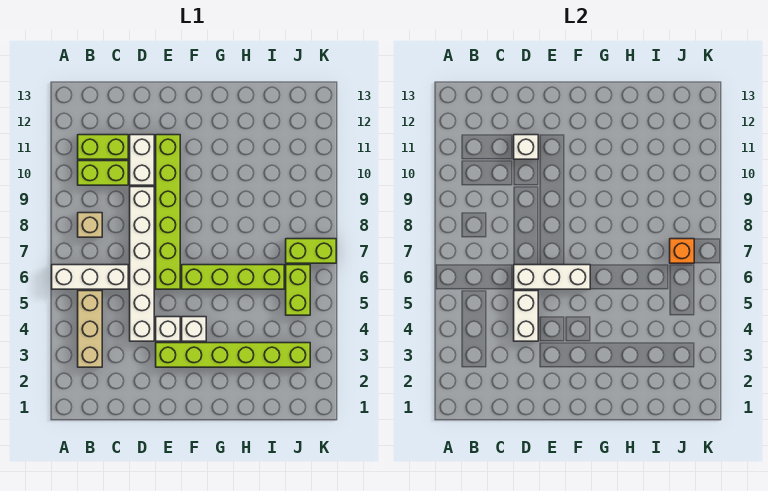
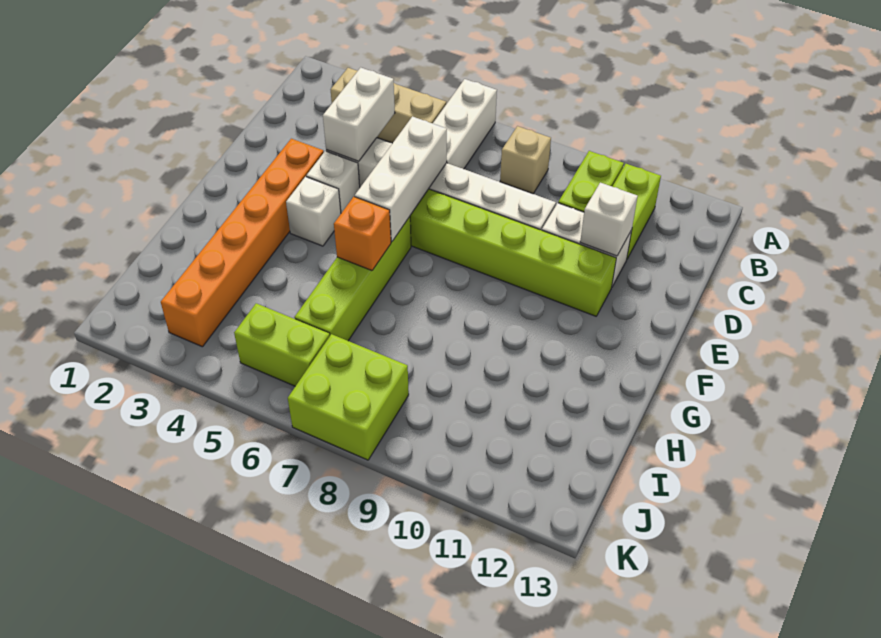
white brick D4:D5 level 2 -> white brick C4:D4 level 2
lime brick E3:J3 level 1 -> orange brick E3:J3 level 1
lime brick J7:K7 level 1 -> lime brick J7:K8 level 1
orange brick J7 level 2 -> orange brick G6 level 2

